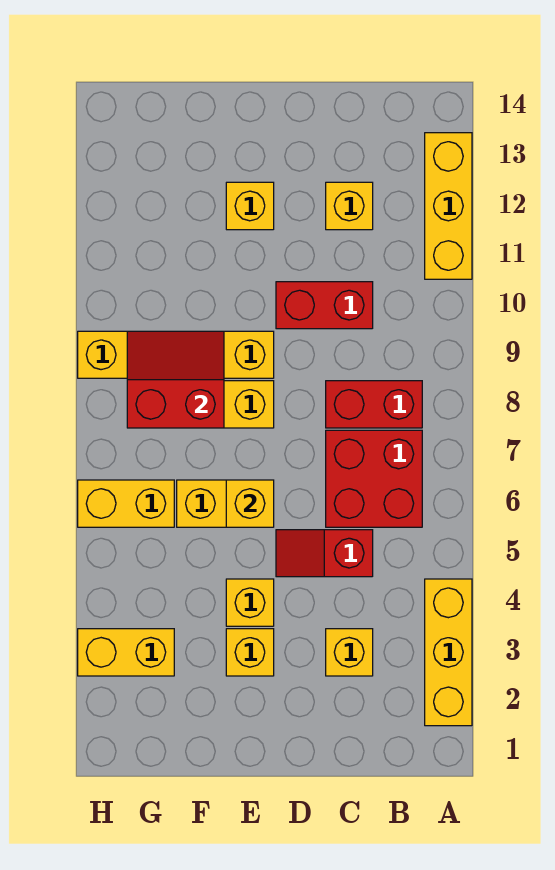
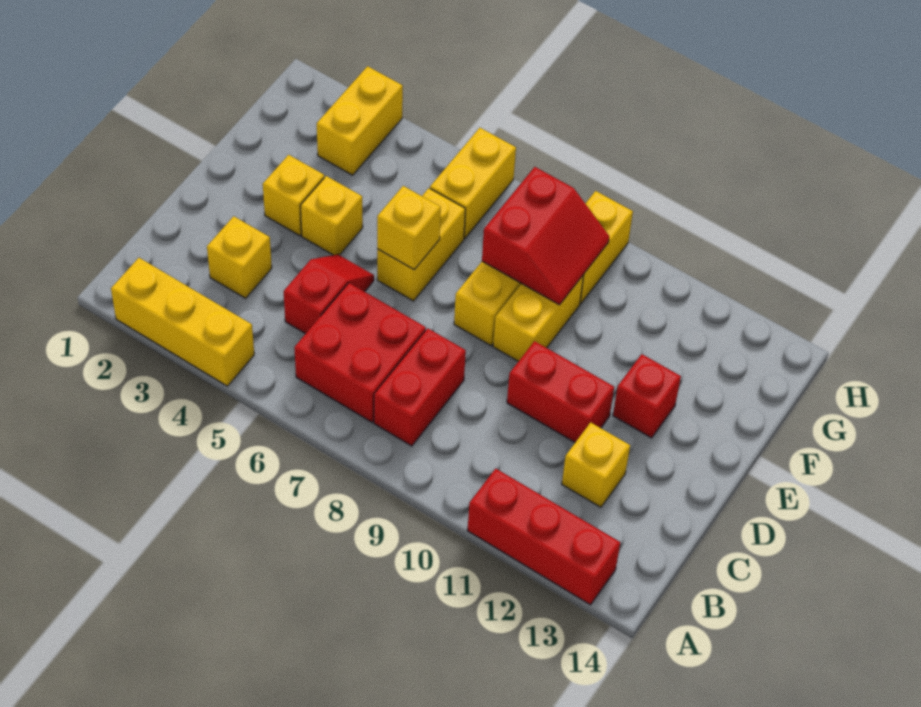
yellow brick A11:A13 level 1 -> red brick A11:A13 level 1
red brick C10:D10 level 1 -> red brick D10:D11 level 1
yellow brick E12 level 1 -> red brick E12 level 1

